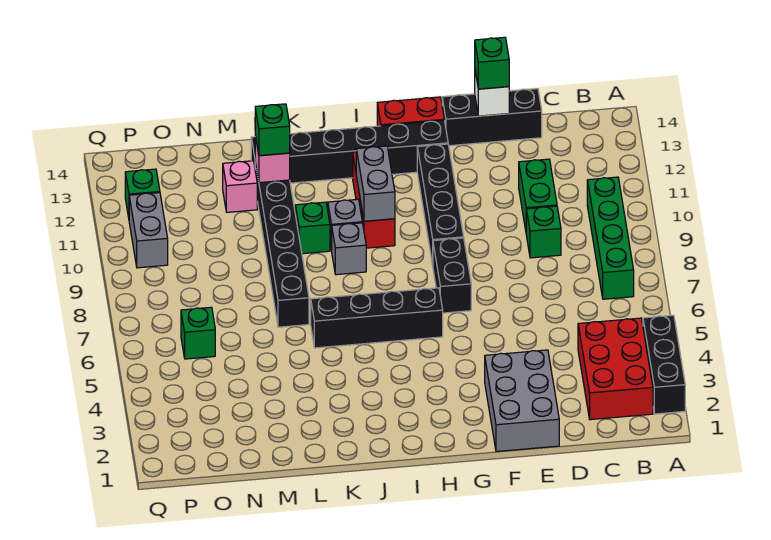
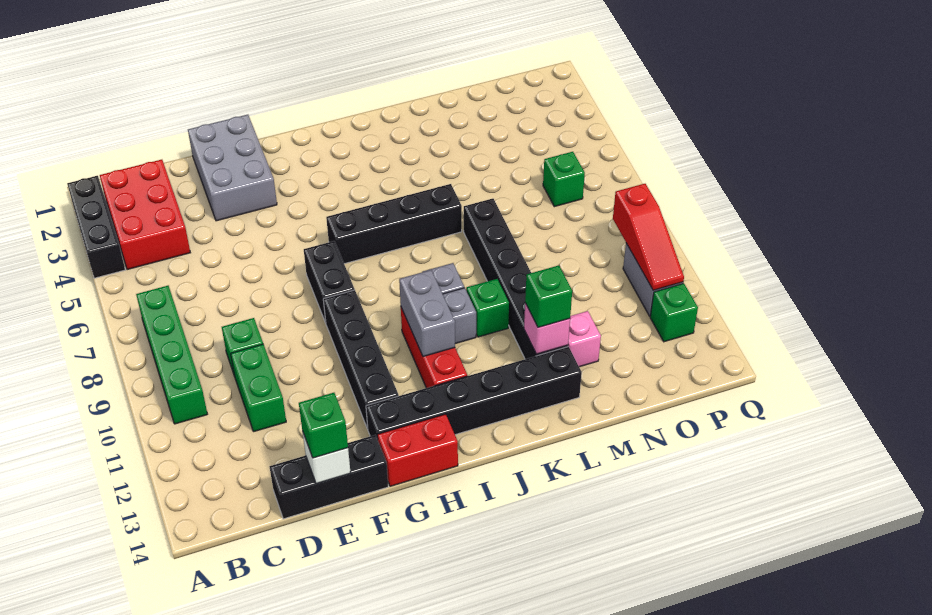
none -> red slope P9:P11 level 2 top 9

